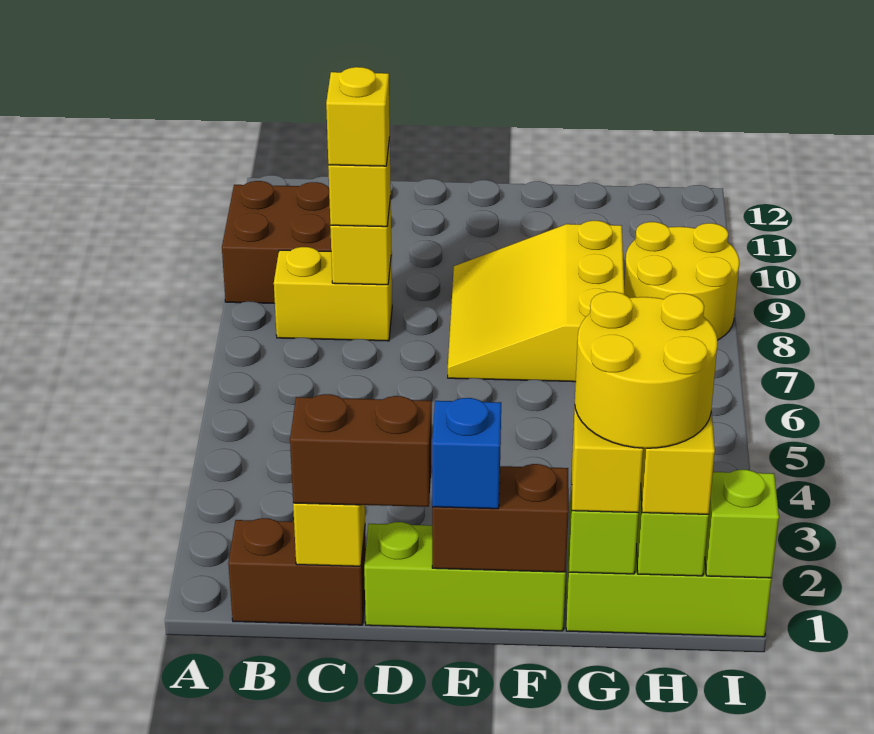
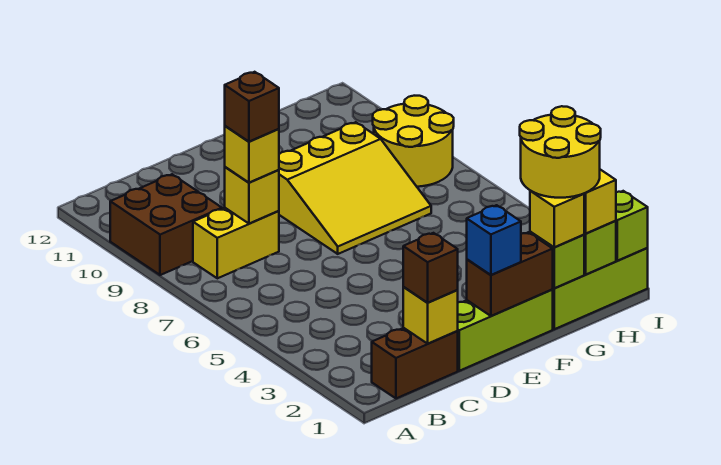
brown brick C1:D1 level 3 -> brown brick C1 level 3
yellow brick C8 level 4 -> brown brick C8 level 4
yellow slope E7:G9 level 1 top G -> yellow slope E7:G9 level 1 top 9

